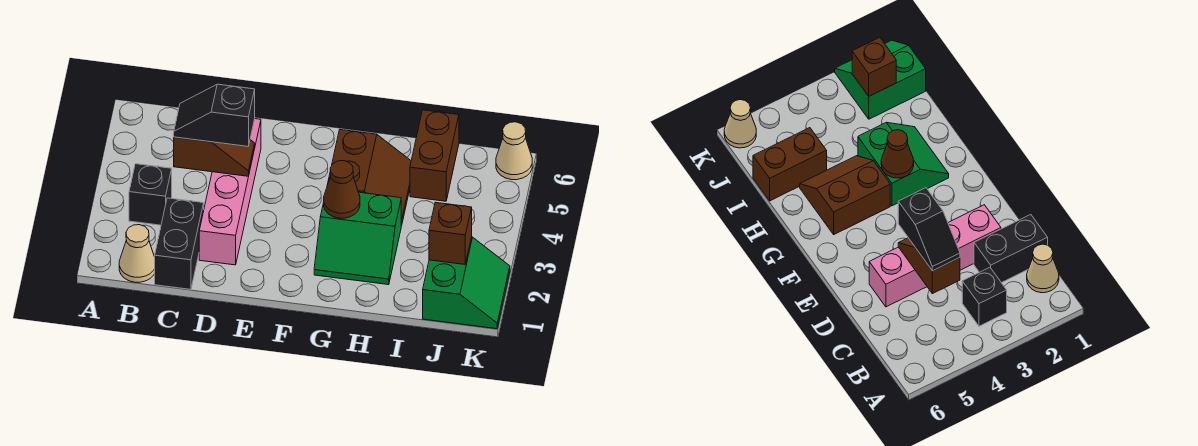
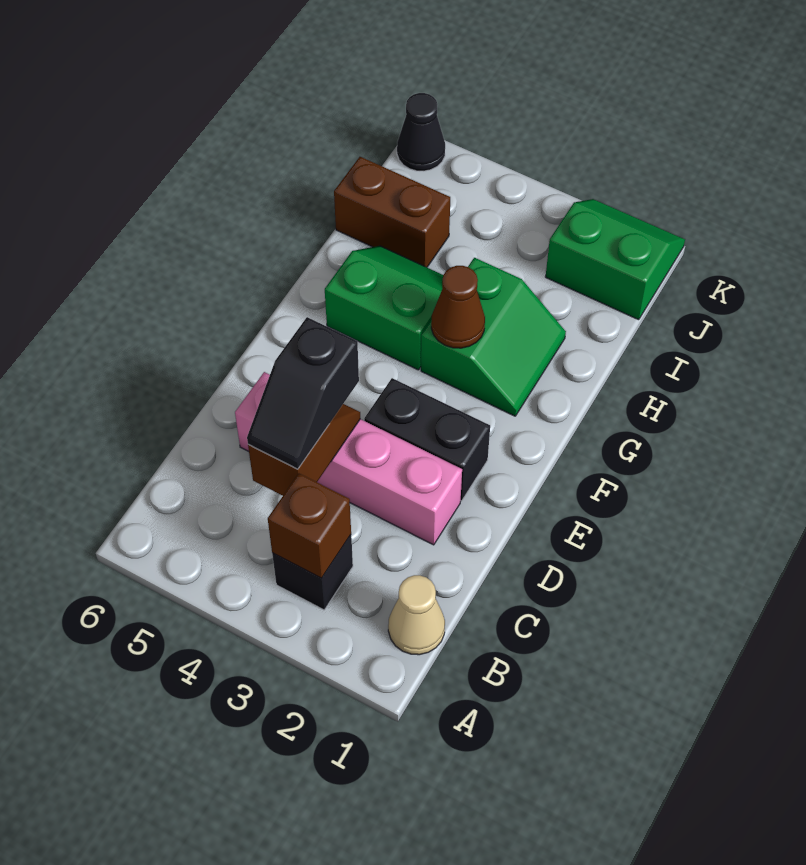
black brick C1:C2 level 1 -> black brick E2:E3 level 1
brown slope G4:H5 level 1 top G -> green slope G4:H5 level 1 top G
brown brick J2 level 2 -> brown brick B3 level 2
tan cone K6 level 1 -> black cone K6 level 1

